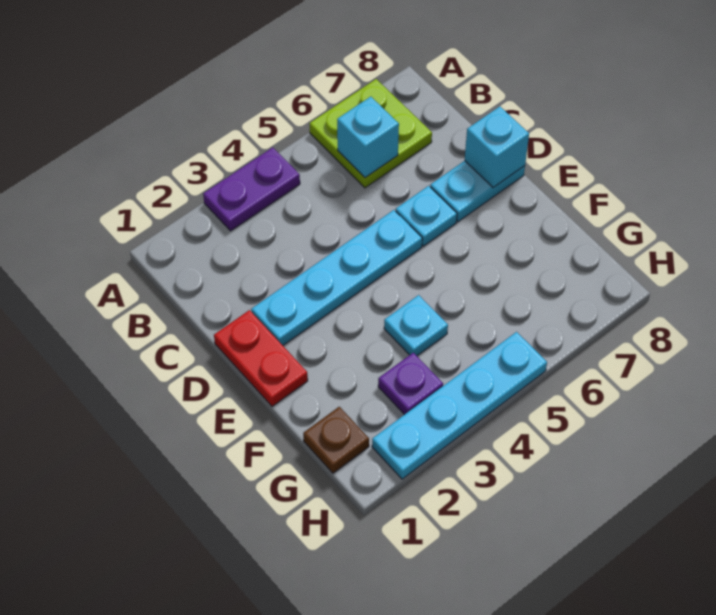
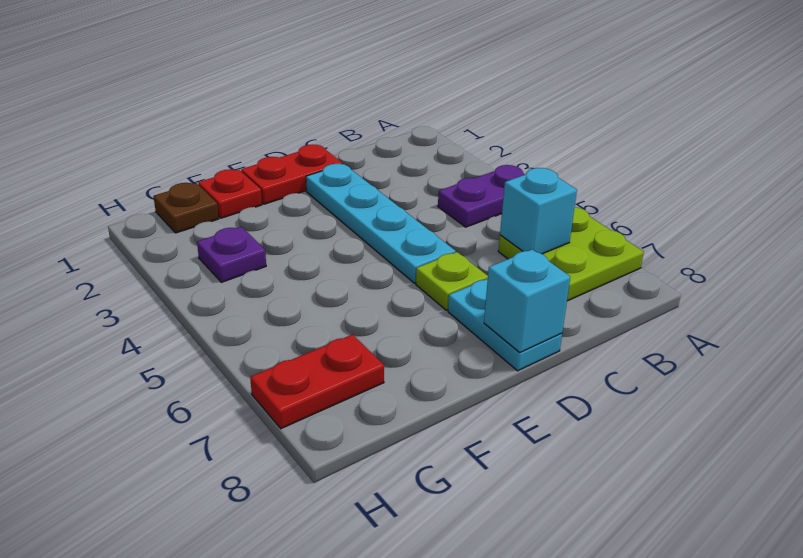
purple plate A3:A4 level 1 -> purple plate A4:B4 level 1
cyan plate D6 level 1 -> lime plate D6 level 1
none -> red plate F1 level 1
cyan plate F4 level 1 -> none
none -> red plate G7:H7 level 1
cyan plate H2:H5 level 1 -> none

